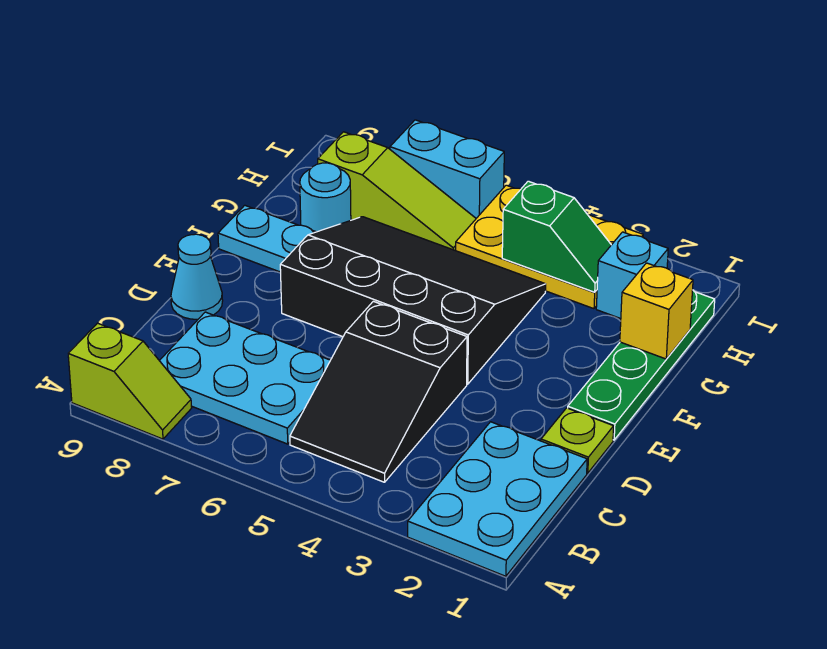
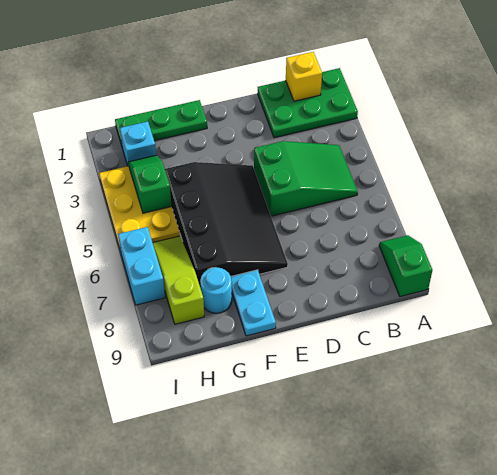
cyan plate A1:C2 level 1 -> green plate A1:C2 level 1
lime slope A8:A9 level 1 top 9 -> green slope A8:A9 level 1 top 9
black slope B4:D5 level 1 top D -> green slope B4:D5 level 1 top D
cyan plate B6:C8 level 1 -> none
lime plate D1 level 1 -> none
cyan cone D9 level 1 -> none
green plate E1:H1 level 1 -> green plate F1:H1 level 1
black slope E4:G7 level 1 top E -> black slope E4:G7 level 1 top G
yellow brick G1 level 2 -> yellow brick B1 level 2

